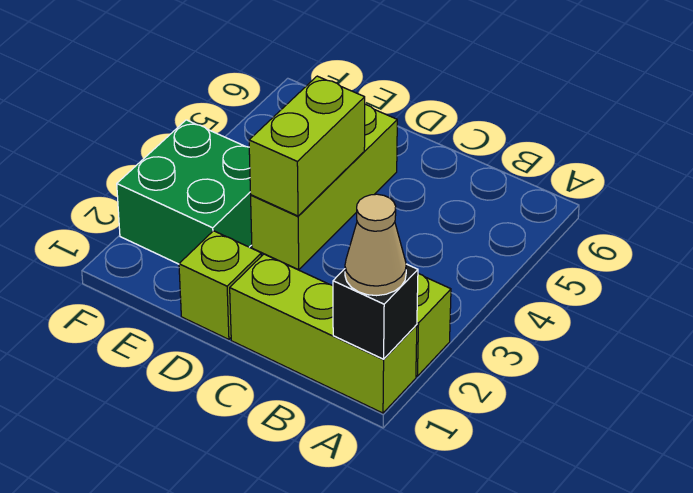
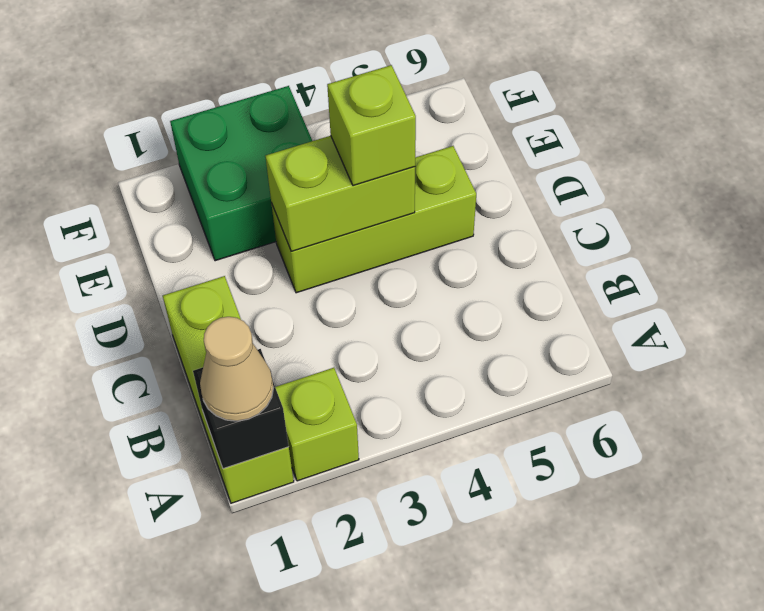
lime brick D1 level 1 -> lime brick D4 level 3

